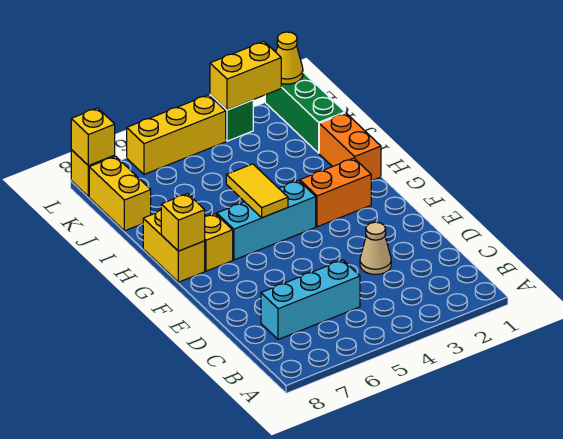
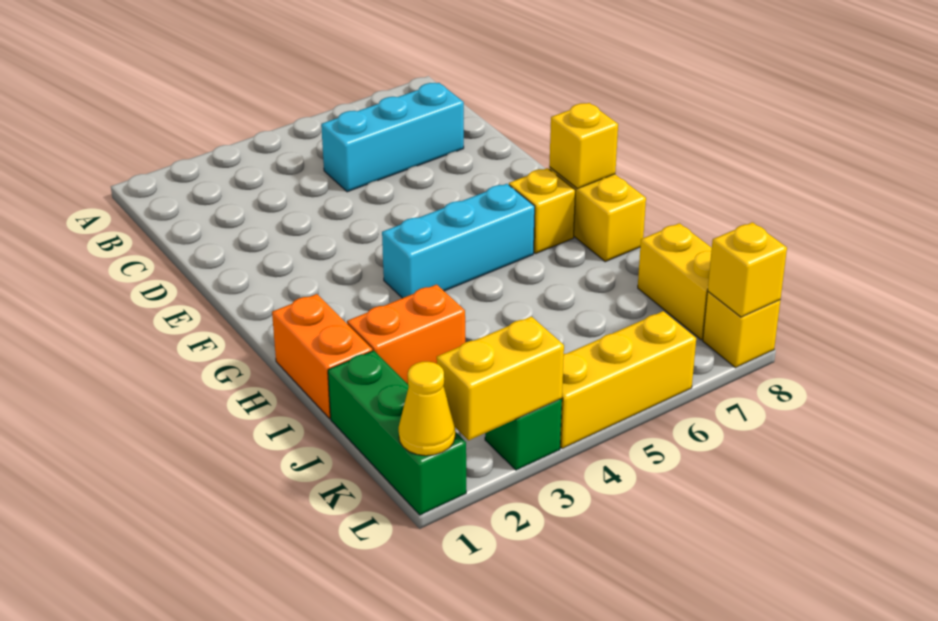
tan cone D3 level 1 -> none
orange brick G2:G3 level 1 -> orange brick I2:I3 level 1
yellow tile G5:H5 level 2 -> none

